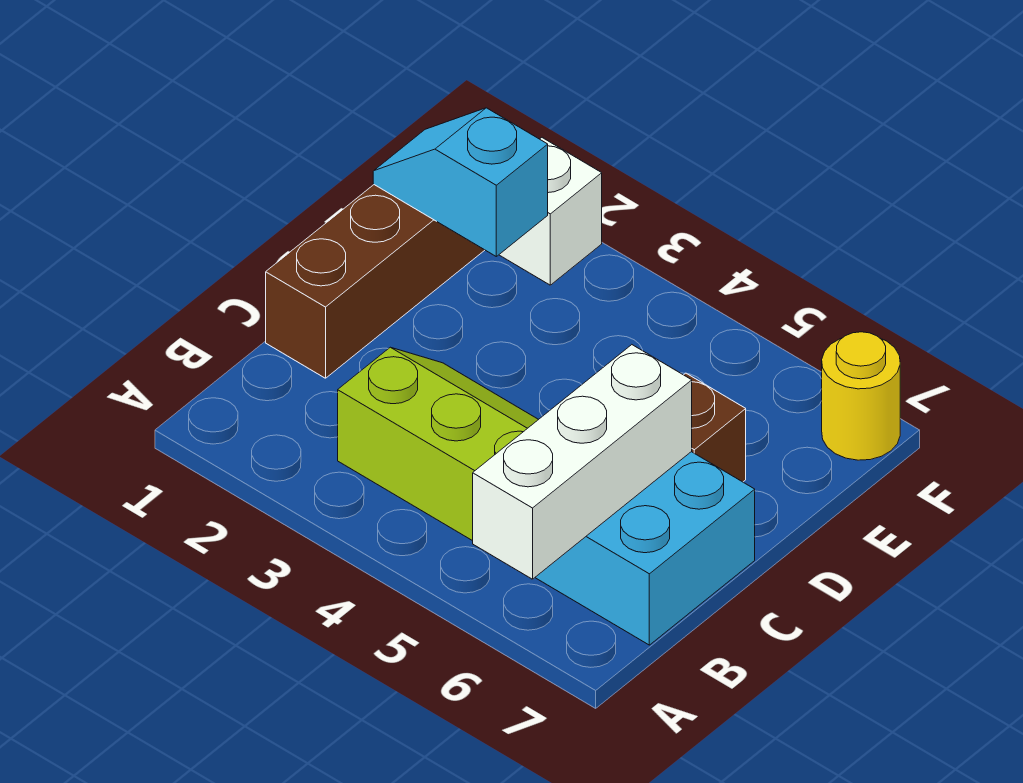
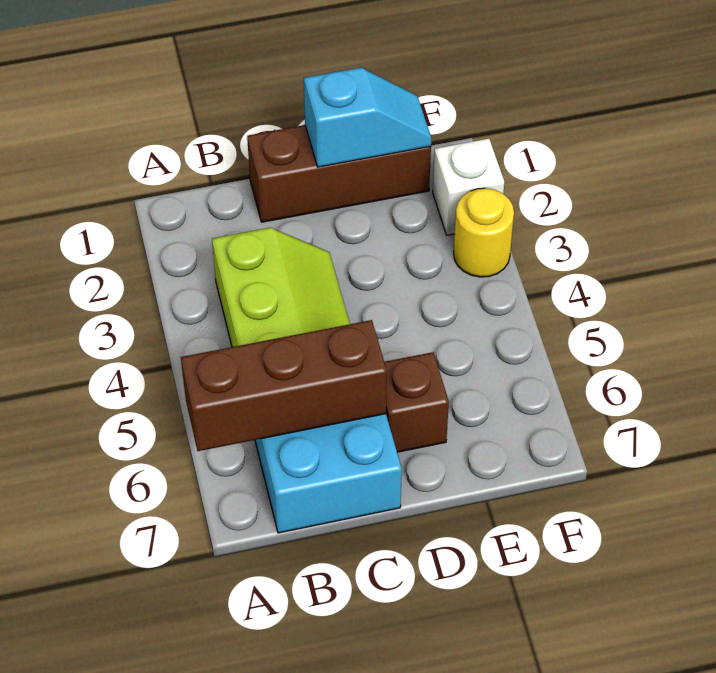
white brick A6:C6 level 2 -> brown brick A6:C6 level 2
cyan slope E1:E2 level 2 top 2 -> cyan slope D1:E1 level 2 top D
yellow round brick F7 level 1 -> yellow round brick F3 level 1

